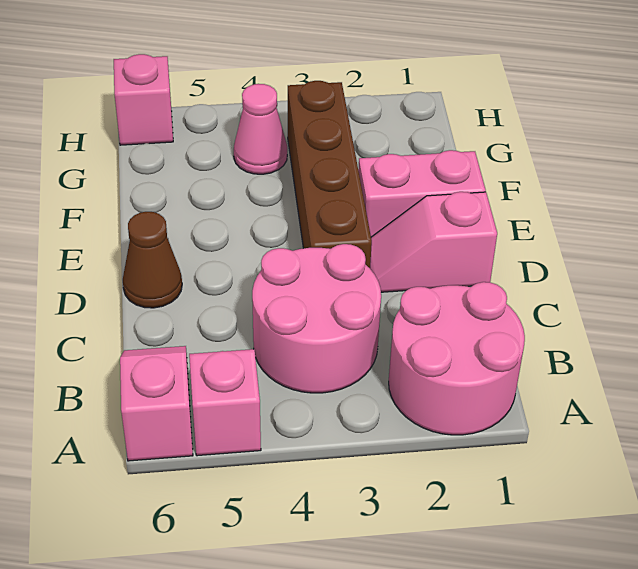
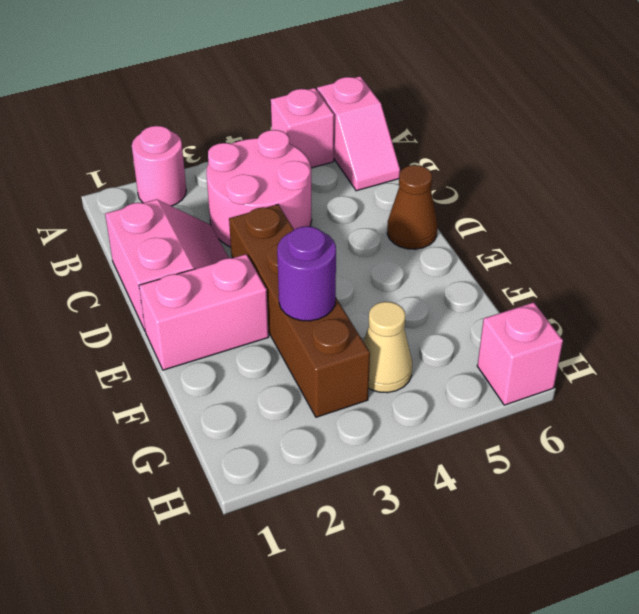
pink round brick A1:B2 level 1 -> pink round brick A2 level 1
pink slope D1:D2 level 1 top 1 -> pink slope C1:D2 level 1 top 1
none -> purple round brick F3 level 2
pink cone G4 level 1 -> tan cone G4 level 1

